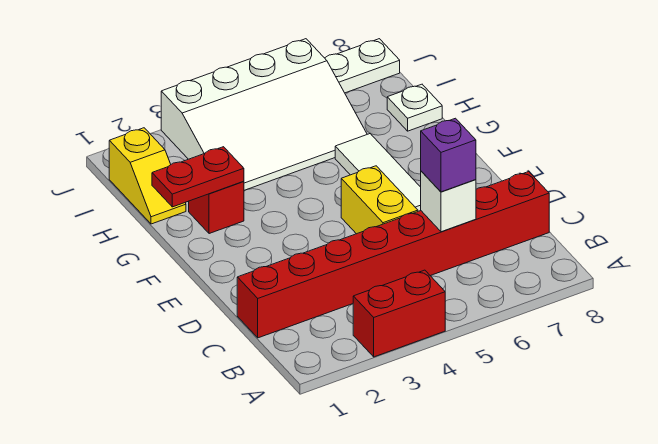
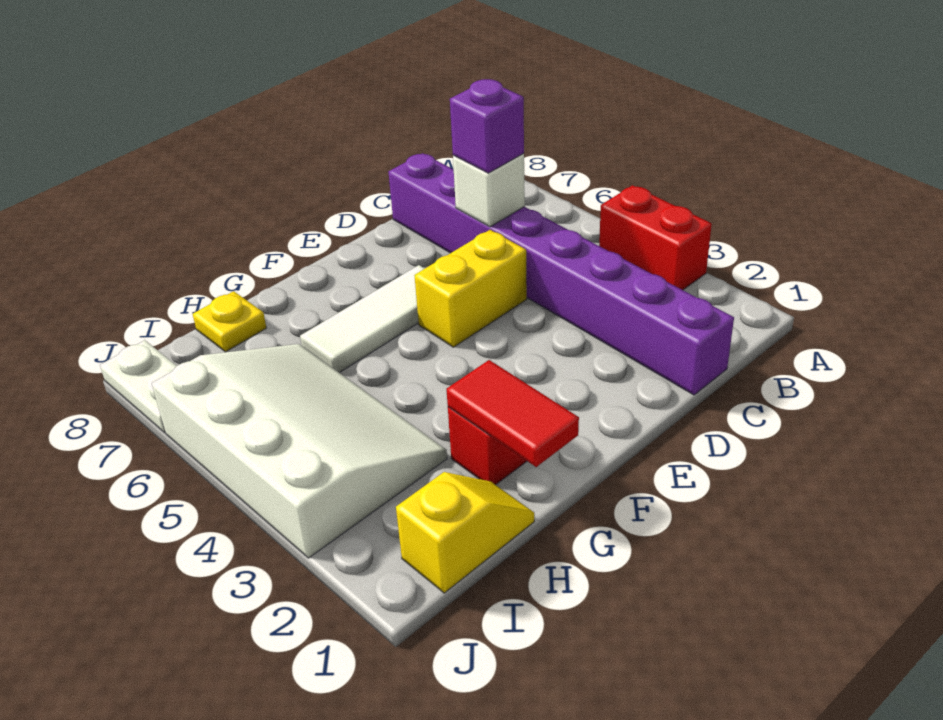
red brick C1:C8 level 1 -> purple brick C1:C8 level 1
red plate G1:G2 level 2 -> red tile G1:G2 level 2
white plate H8 level 1 -> yellow plate H8 level 1

